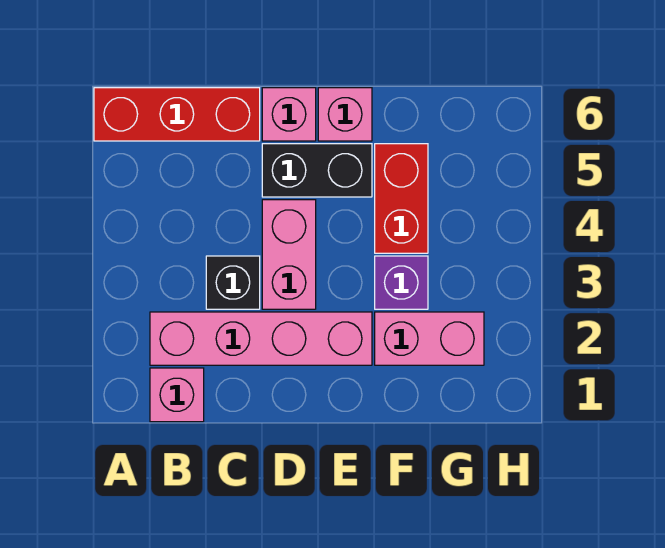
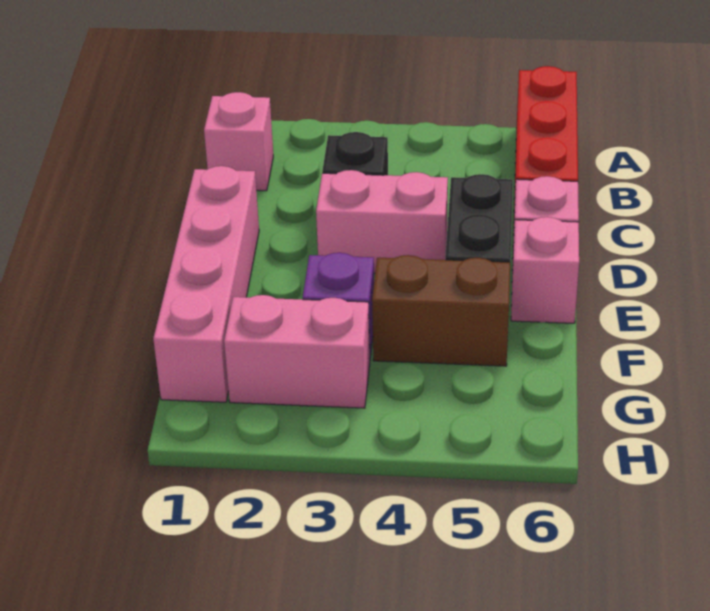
pink brick B2:E2 level 1 -> pink brick D1:G1 level 1
pink brick F2:G2 level 1 -> pink brick G2:G3 level 1
red brick F4:F5 level 1 -> brown brick F4:F5 level 1

